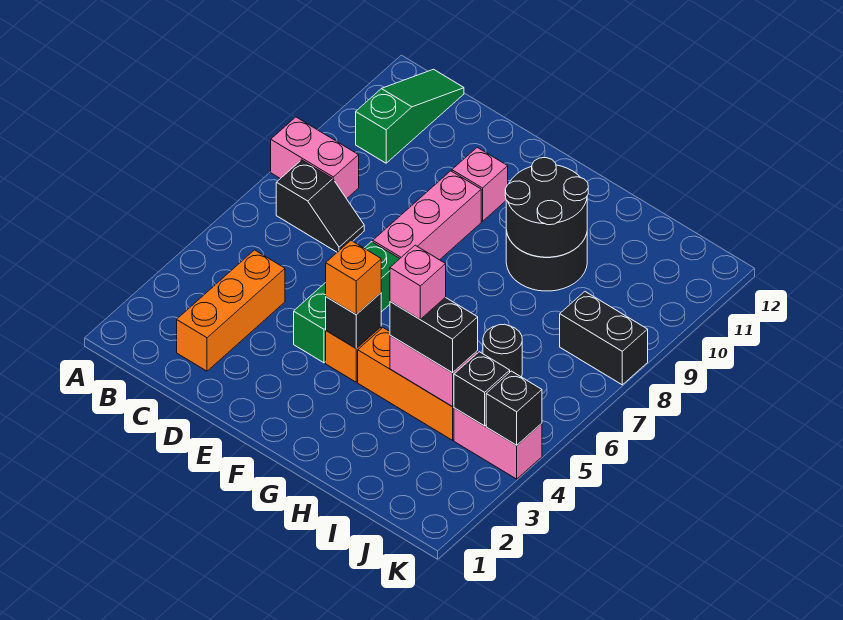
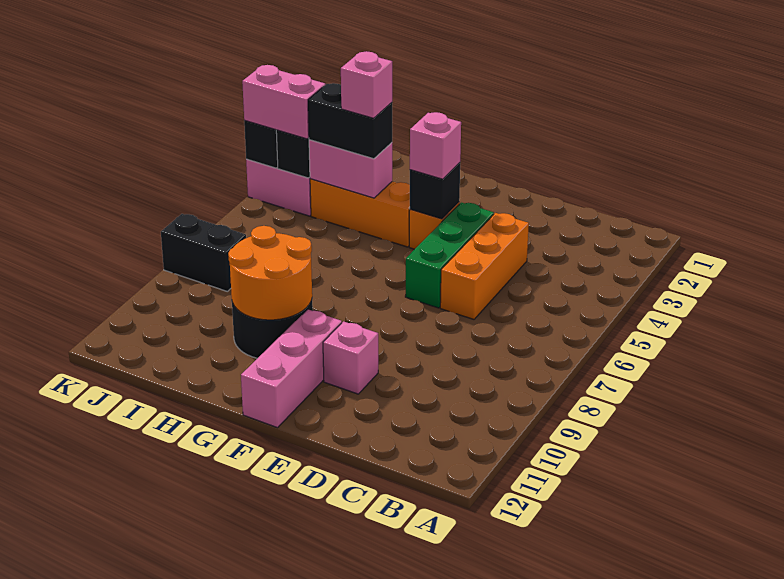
pink brick A8:B8 level 1 -> pink brick J4:K4 level 3
black slope B7:C7 level 1 top B -> none
green slope B10:B12 level 1 top 10 -> none
orange brick C2:C4 level 1 -> orange brick D4:D6 level 1
pink brick E7:E9 level 1 -> pink brick F10:F12 level 1
orange brick F4 level 3 -> pink brick F4 level 3
black round brick G9:H10 level 2 -> orange round brick G9:H10 level 2
black round brick I6 level 1 -> none

